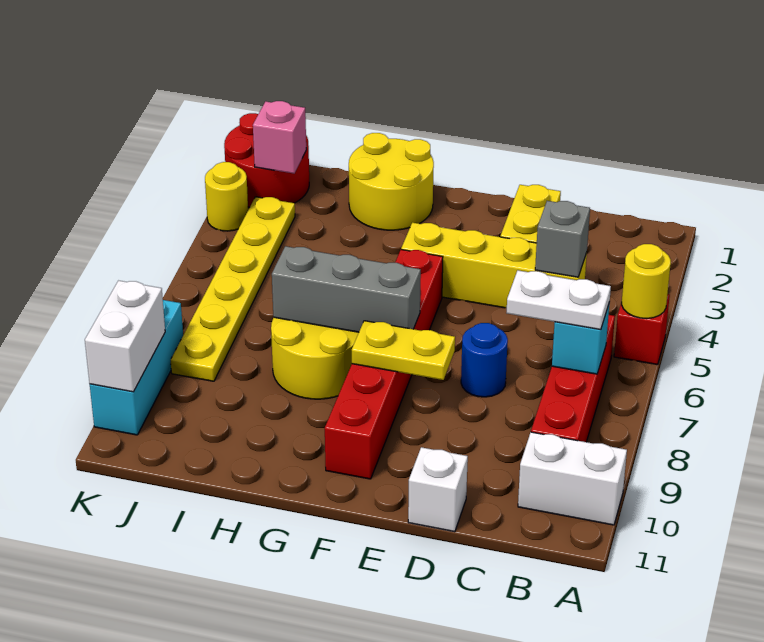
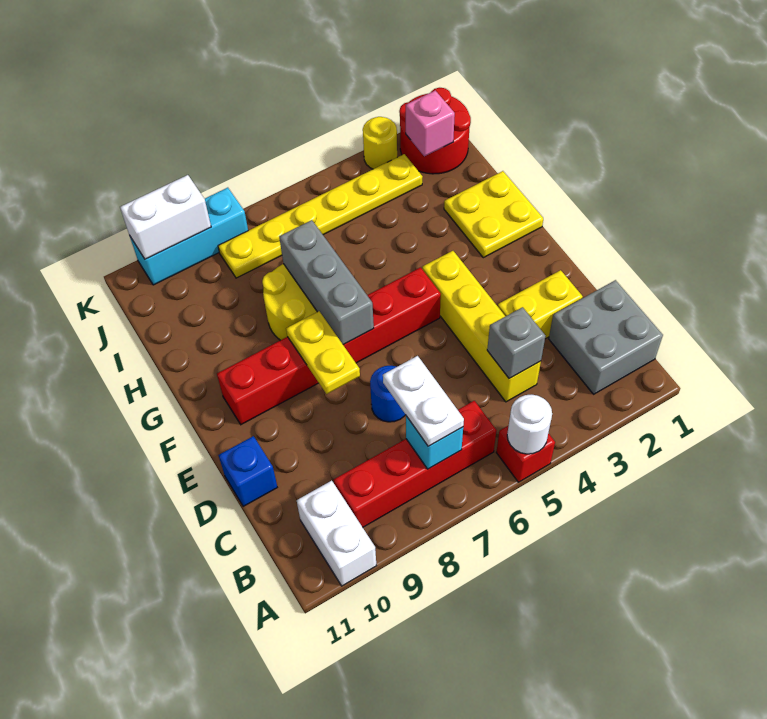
yellow round brick A5 level 2 -> white round brick A5 level 2
none -> grey brick B1:C2 level 1
white brick D11 level 1 -> blue brick D11 level 1
yellow round brick G1:H2 level 1 -> yellow plate G1:H2 level 1

